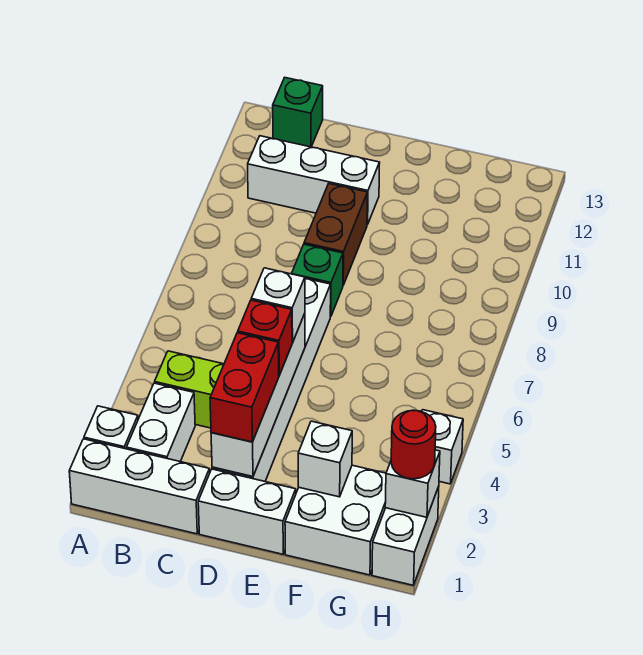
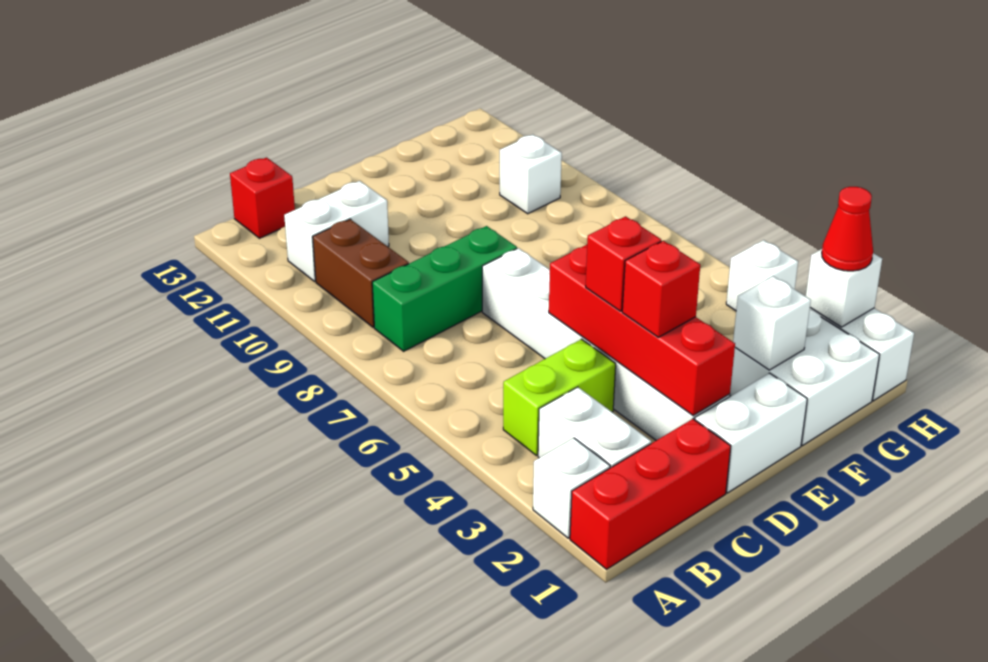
white brick A1:C1 level 1 -> red brick A1:C1 level 1
white brick B11:D11 level 1 -> white brick B11:C11 level 1
green brick B13 level 1 -> red brick B13 level 1
white brick D2:D5 level 2 -> red brick D2:D5 level 2
red brick D2:D3 level 3 -> red brick D3 level 3
white brick D5 level 3 -> white brick G10 level 1
green brick D8 level 1 -> green brick B8:D8 level 1
brown brick D9:D10 level 1 -> brown brick B9:B10 level 1
red round brick H2 level 3 -> red cone H2 level 3

